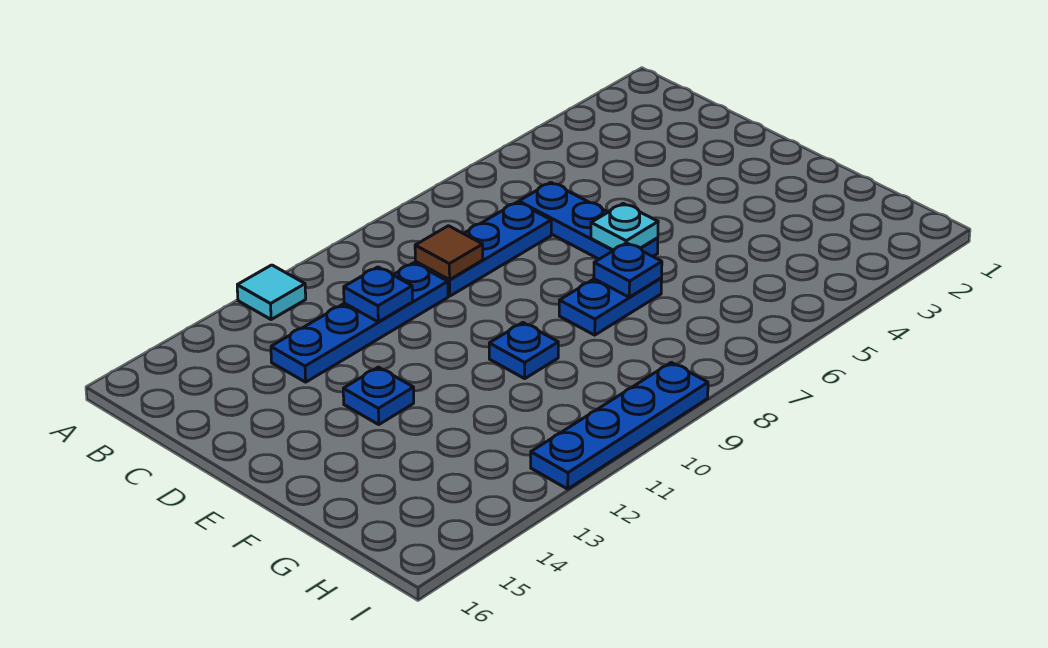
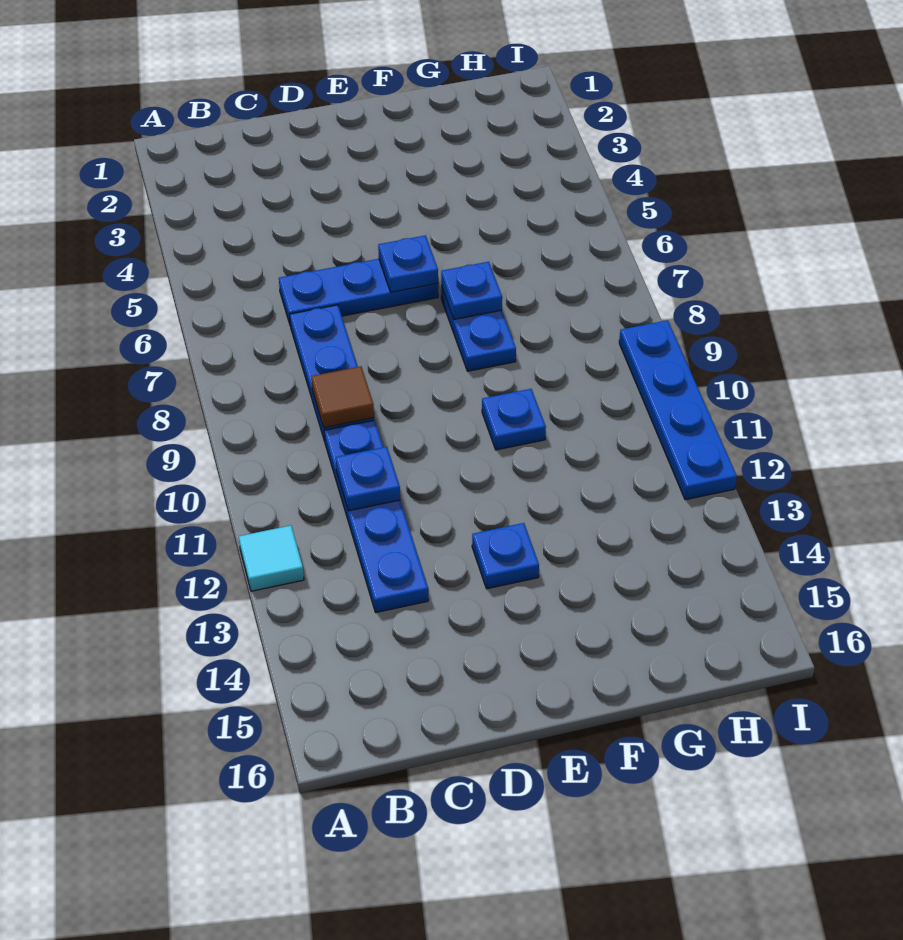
cyan plate E6 level 2 -> blue plate E6 level 2

